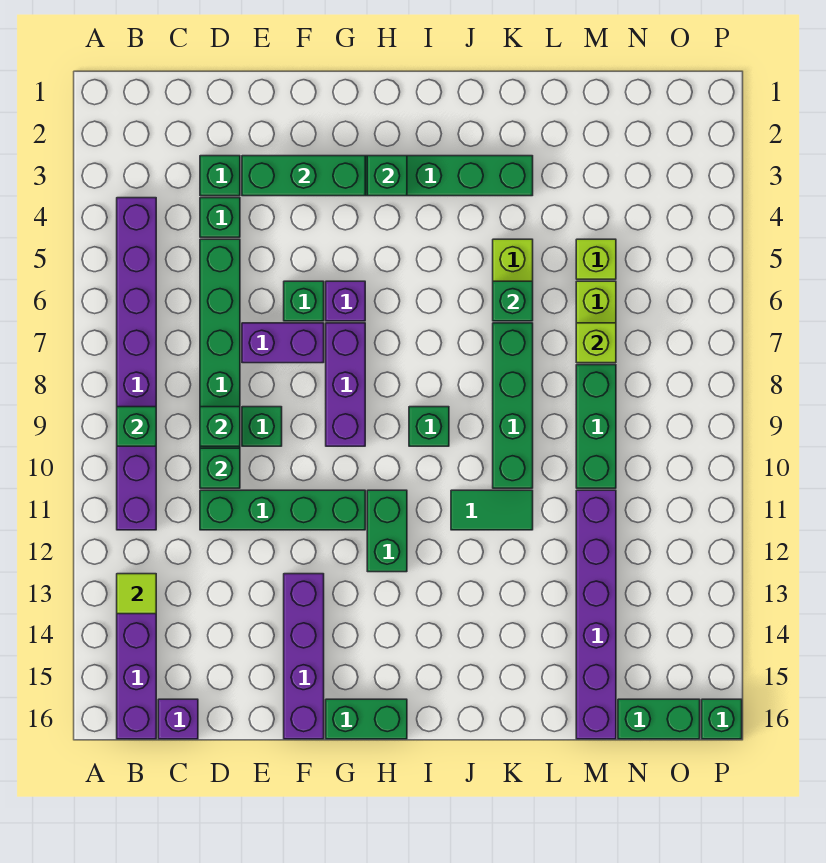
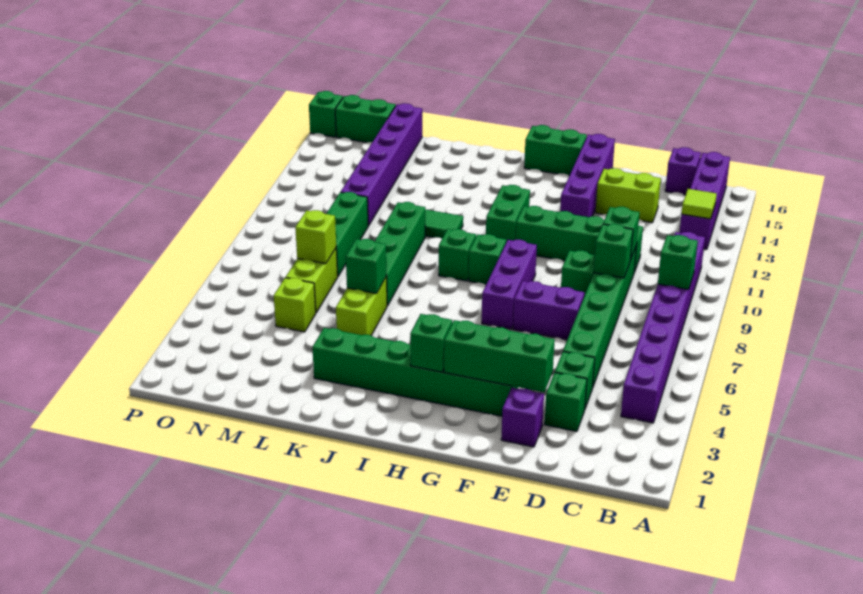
none -> lime brick D14:E14 level 1
green brick F6 level 1 -> green brick H9 level 1
purple brick G6 level 1 -> purple brick E2 level 1

